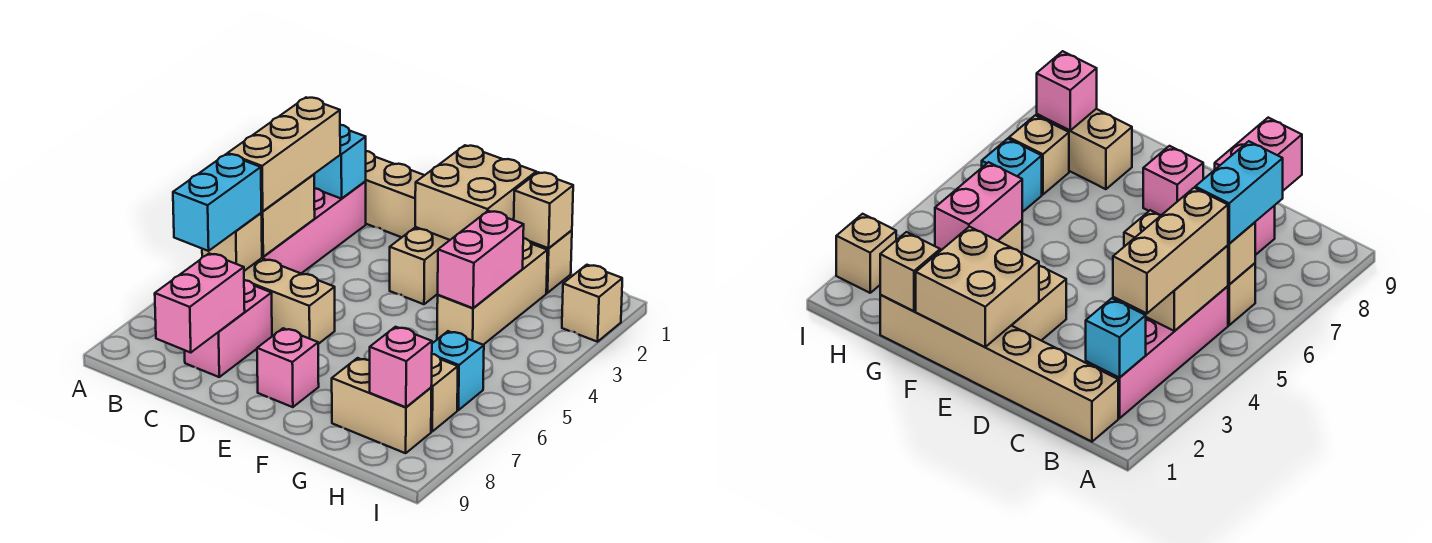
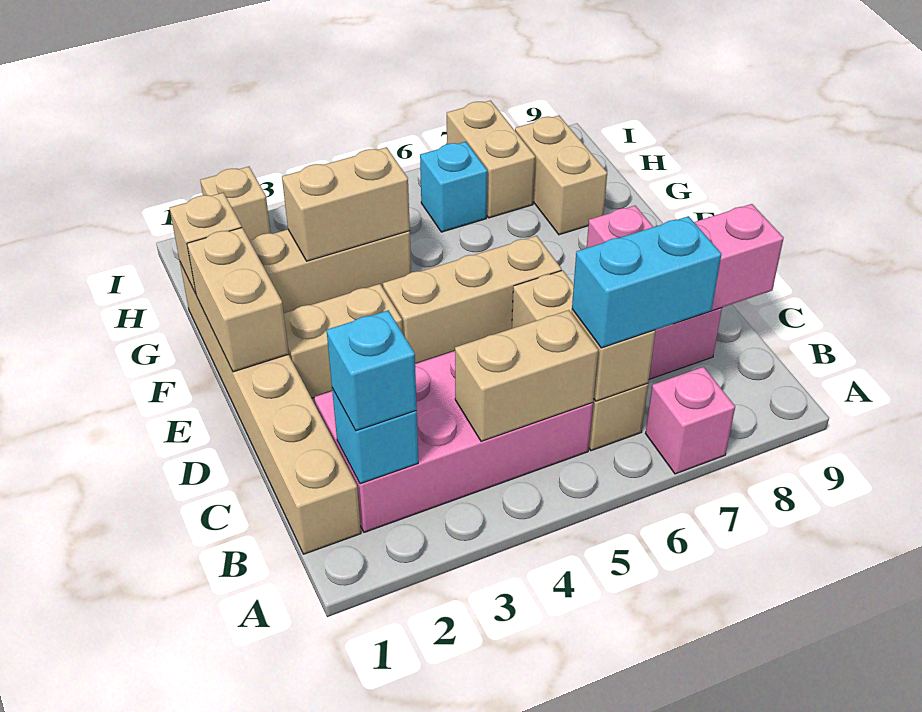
pink brick B2:B5 level 1 -> pink brick B2:C5 level 1
none -> cyan brick B2 level 3
tan brick B3:B5 level 3 -> tan brick E4:E6 level 1
tan brick E1:F2 level 2 -> tan brick E1:F1 level 2
pink brick G3:G4 level 2 -> tan brick G3:G4 level 2
tan brick H7 level 1 -> tan brick H7:I7 level 1
pink brick H8 level 2 -> pink brick A7 level 1

